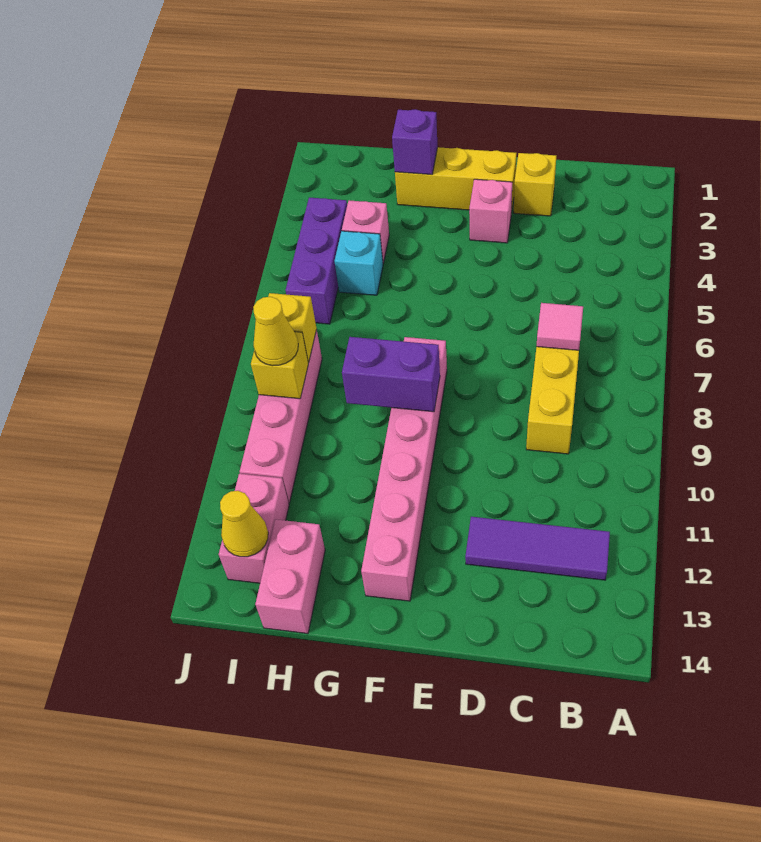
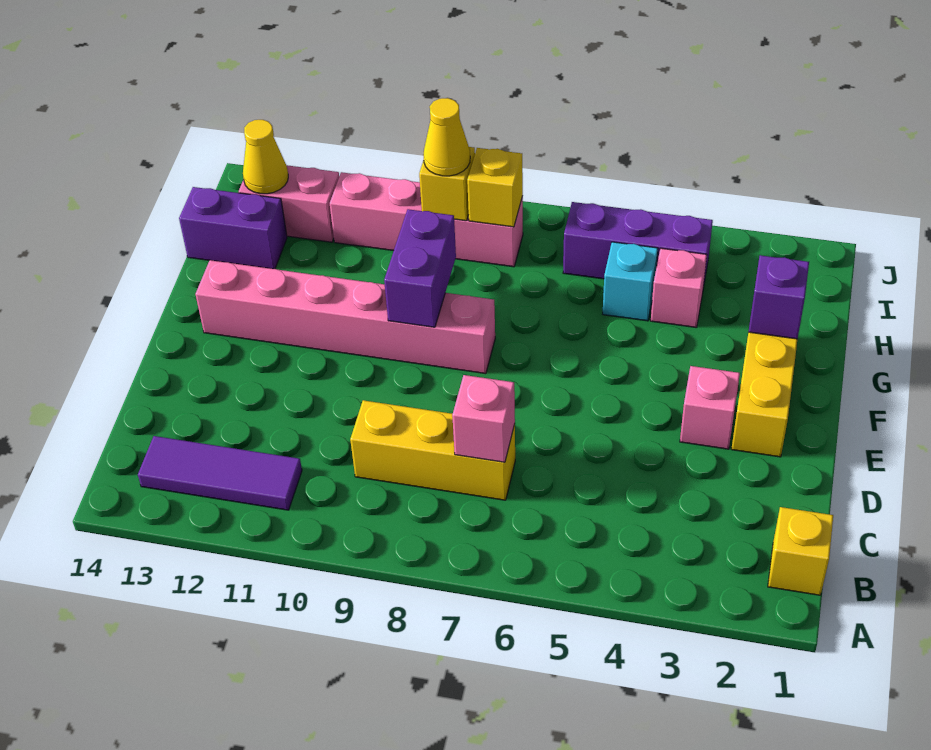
purple tile B12:D12 level 1 -> purple tile B11:B13 level 1
pink tile C7 level 2 -> pink brick C7 level 2
yellow brick D2 level 1 -> yellow brick B1 level 1
pink brick H13:H14 level 1 -> purple brick H13:H14 level 1

